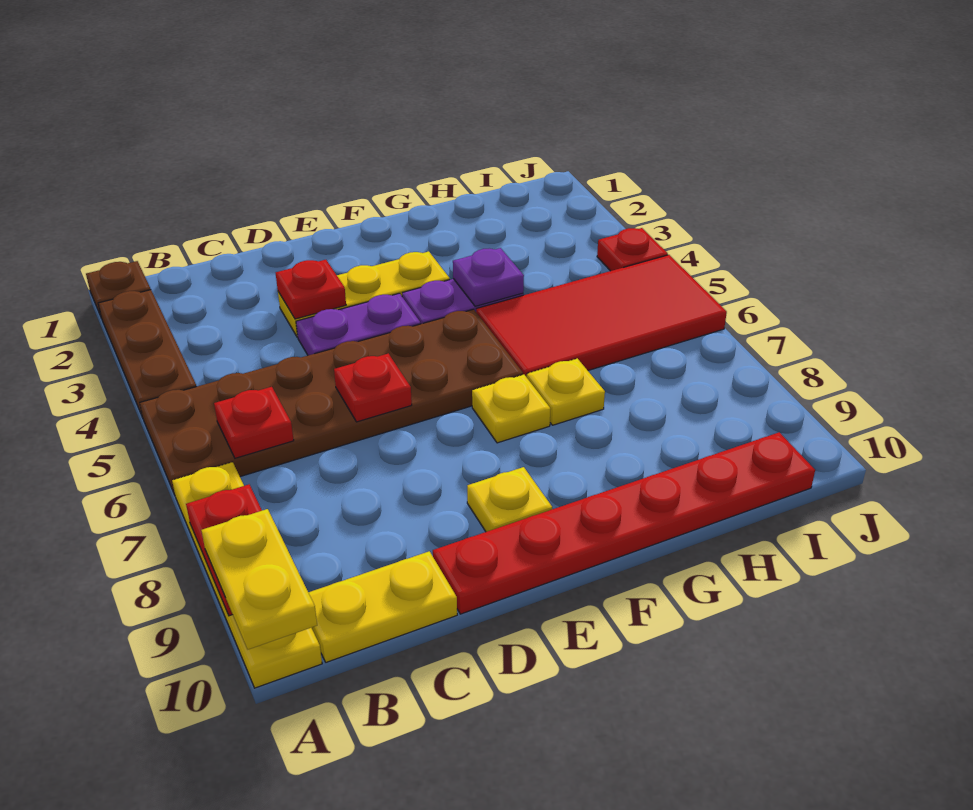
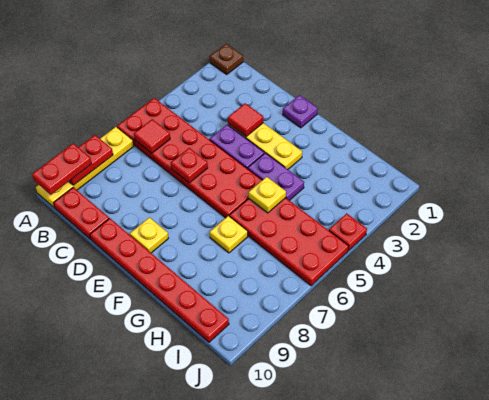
brown plate A2:A4 level 1 -> none
brown plate A5:F6 level 1 -> red plate A5:F6 level 1
yellow plate A9:A10 level 3 -> red plate A9:A10 level 3
red plate B6 level 2 -> red tile B6 level 2
yellow plate B10:C10 level 1 -> red plate B10:C10 level 1
red plate D3 level 2 -> red tile D3 level 2
yellow plate F7 level 1 -> yellow plate G5 level 2
purple plate G4 level 2 -> purple plate E1 level 1
red tile G5:J6 level 1 -> red plate G5:J6 level 1

